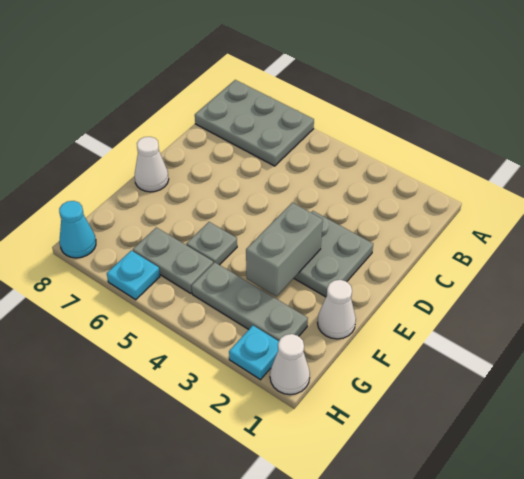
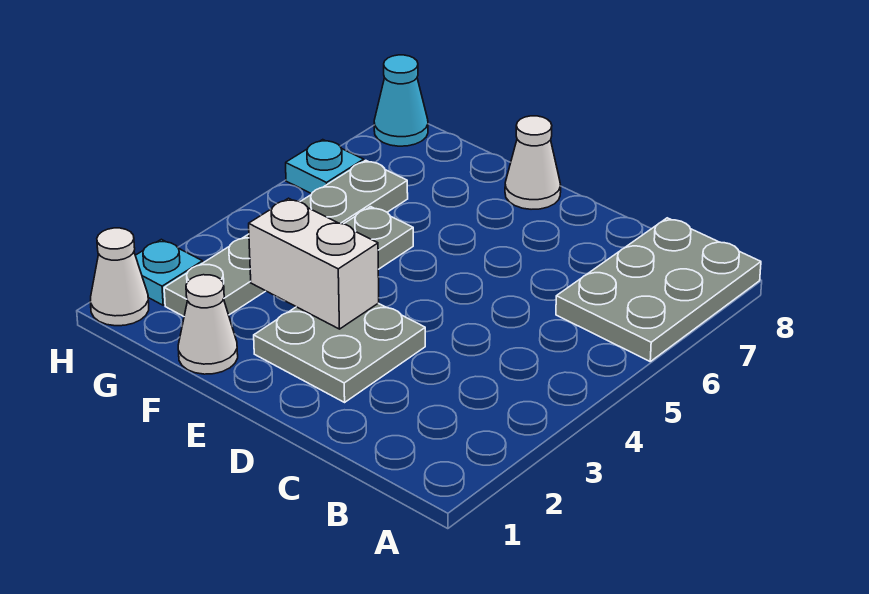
grey brick E3:F3 level 2 -> white brick E3:F3 level 2

